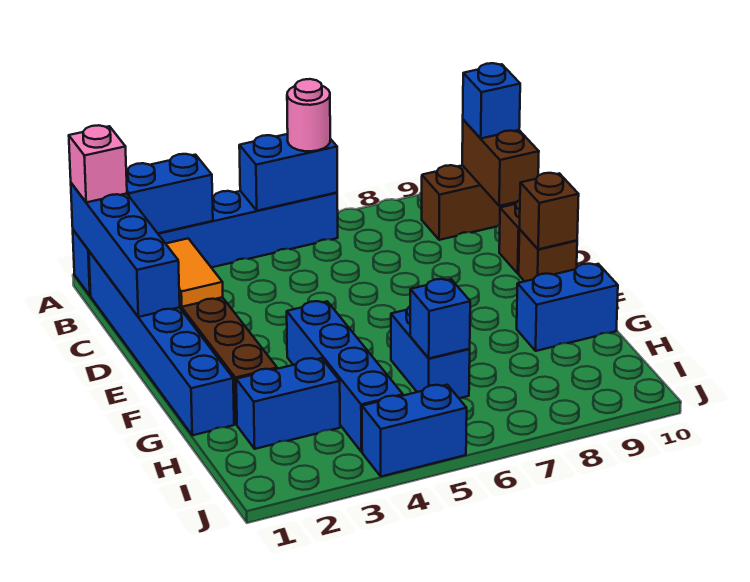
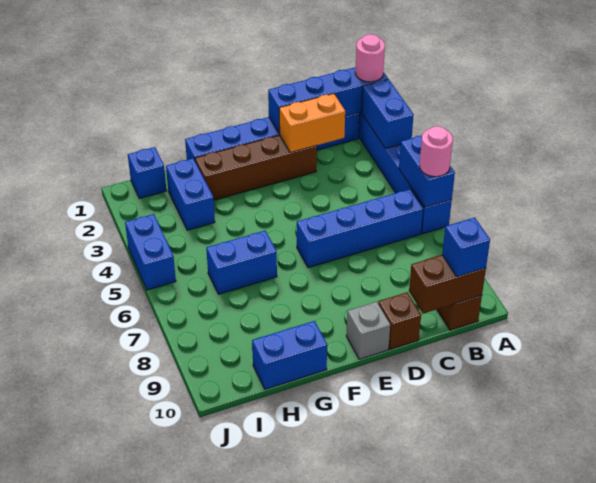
pink brick A1 level 3 -> pink round brick A1 level 3
orange tile C2:D2 level 2 -> orange brick C2:D2 level 2
brown brick E10 level 1 -> grey brick E10 level 1
brown brick E10 level 2 -> none
blue brick F4:I4 level 1 -> blue brick B6:E6 level 1
blue brick G9:G10 level 1 -> blue brick G10:H10 level 1
blue brick H6 level 2 -> blue brick I1 level 1

